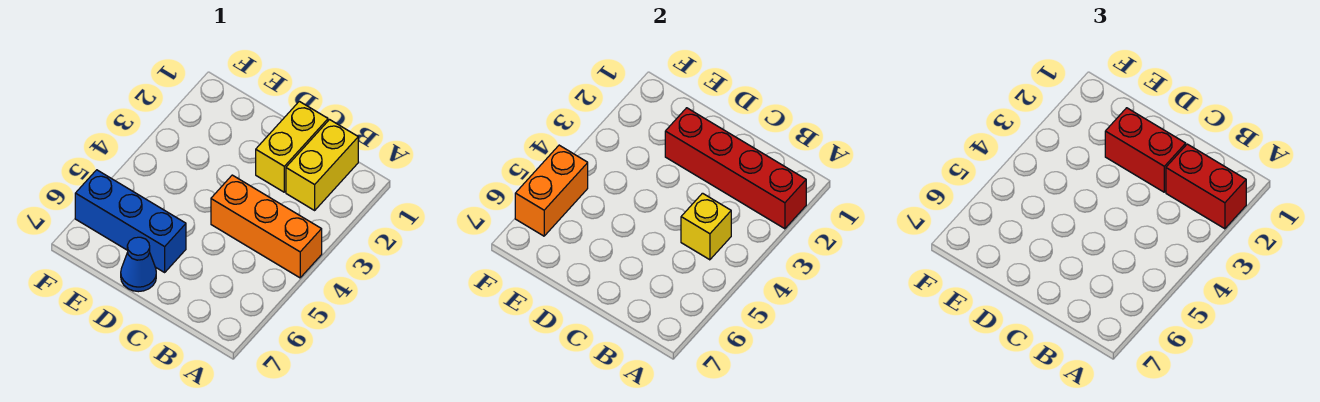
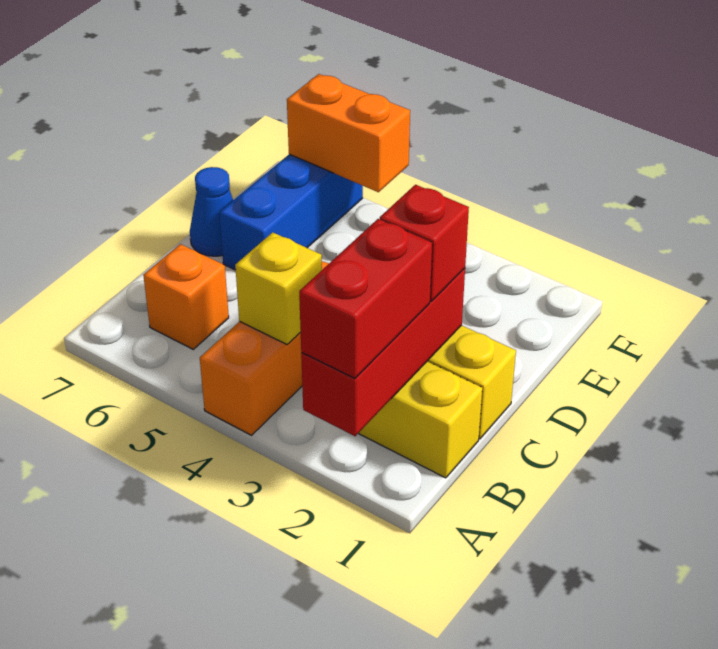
red brick A2:D2 level 2 -> red brick A2:C2 level 2
none -> orange brick B6 level 1
red brick C2:D2 level 3 -> red brick C2 level 3

